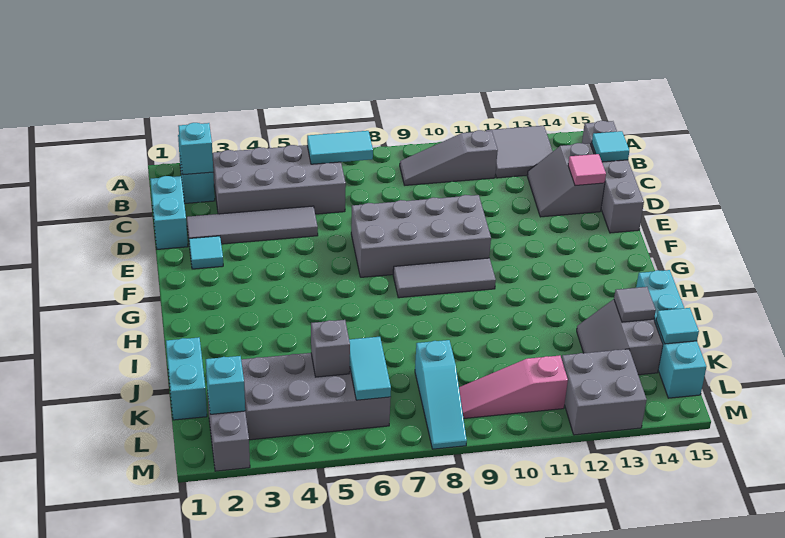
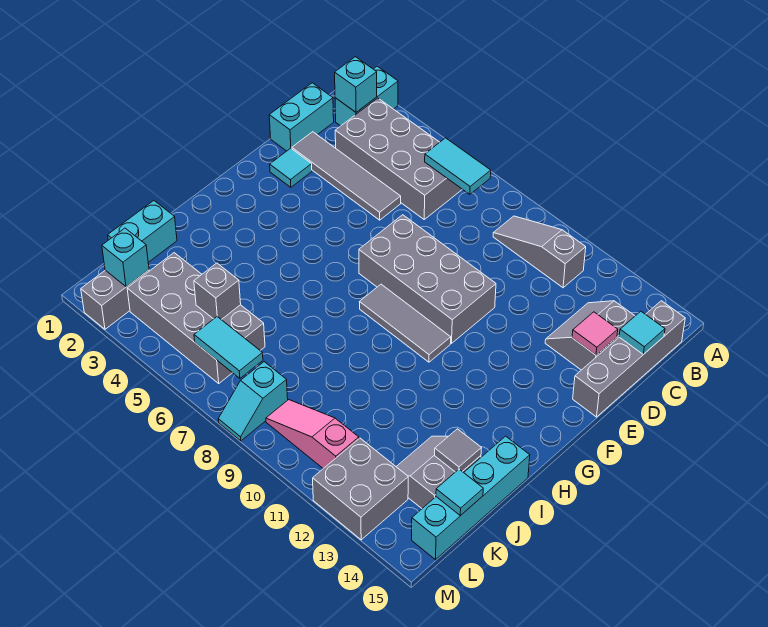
grey tile A12:B13 level 1 -> none
cyan tile K6:L6 level 2 -> cyan tile L6:L7 level 2
cyan slope K8:M8 level 1 top K -> cyan slope L8:M8 level 1 top L

